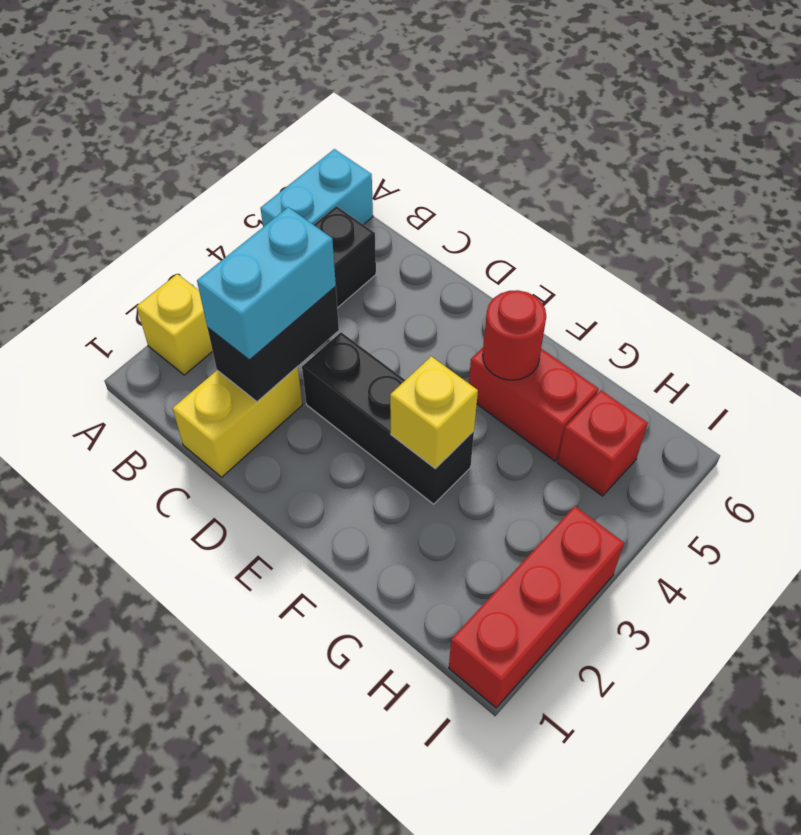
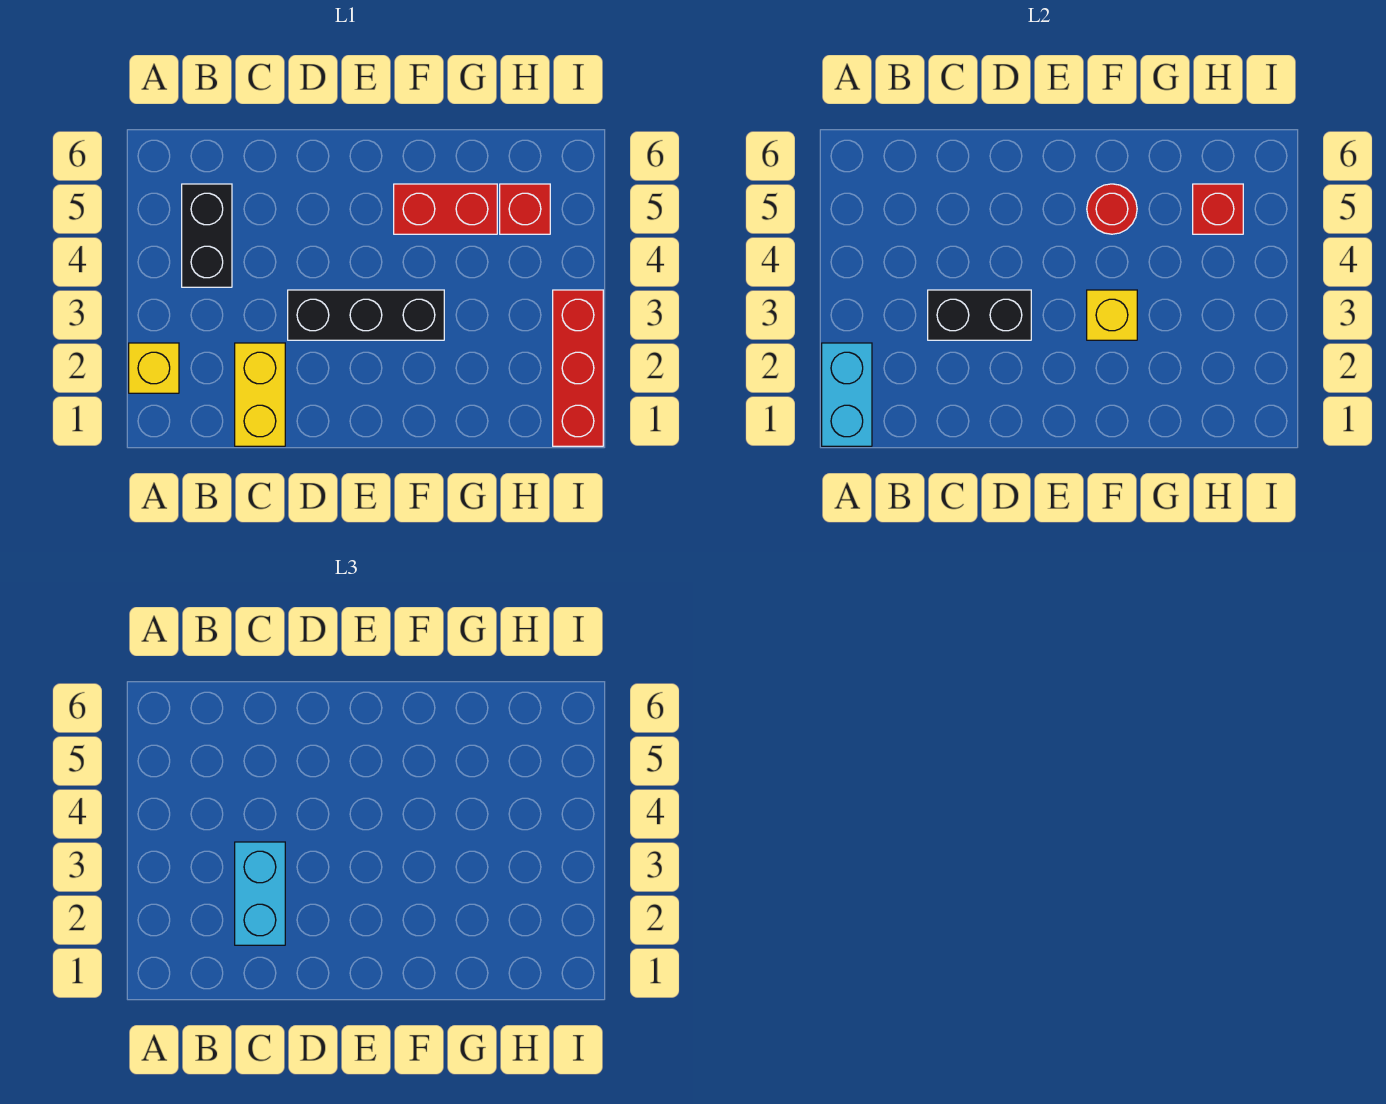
cyan brick A5:A6 level 1 -> cyan brick A1:A2 level 2
black brick C2:C3 level 2 -> black brick C3:D3 level 2
none -> red brick H5 level 2

